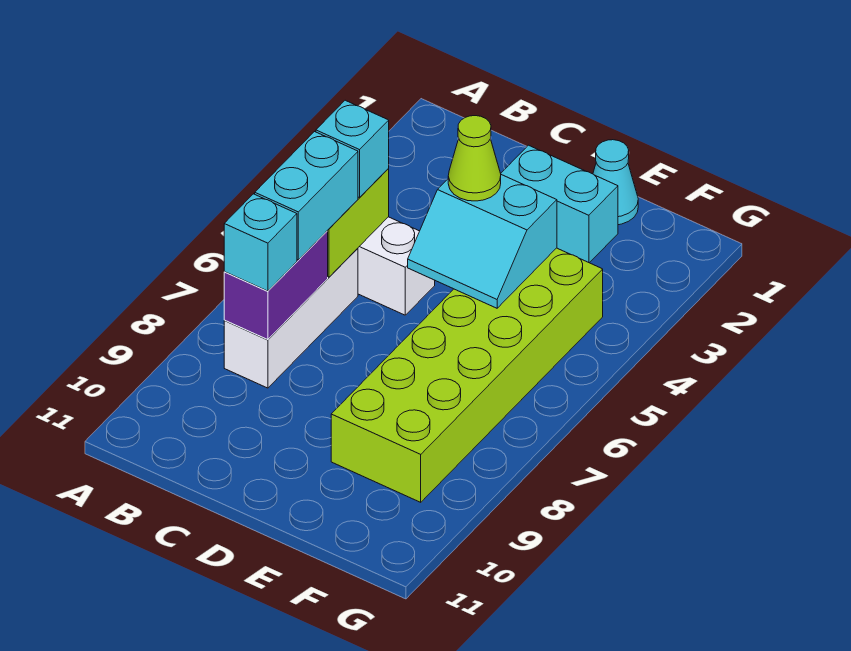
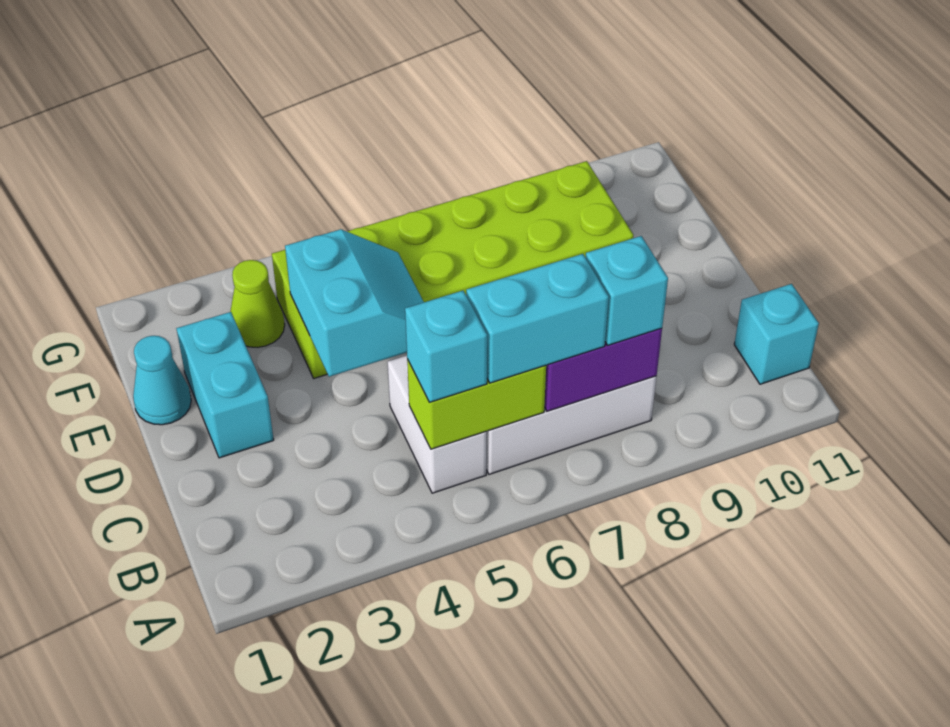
none -> cyan brick B11 level 1
lime cone D4 level 3 -> lime cone F3 level 1

